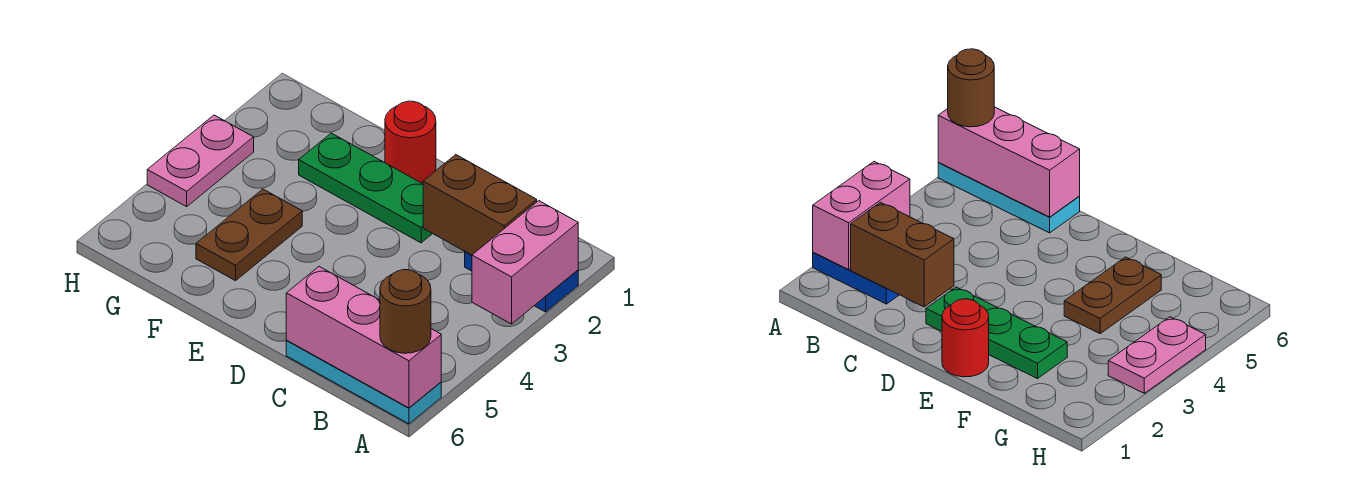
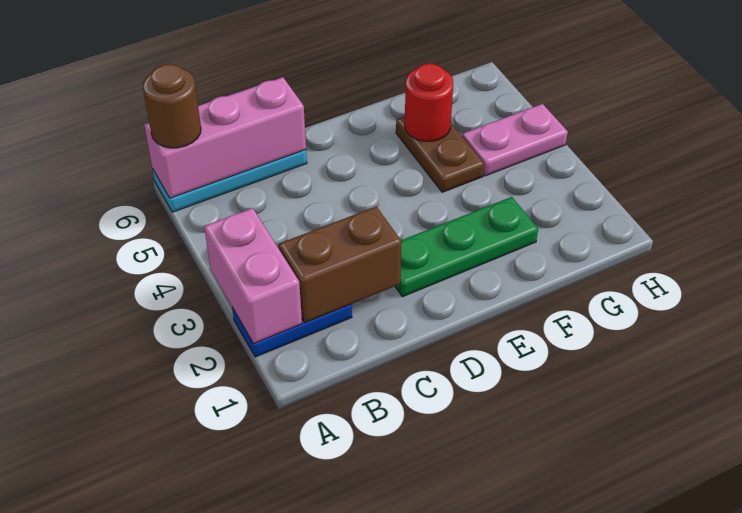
red round brick E1 level 1 -> red round brick F5 level 2
pink plate H3:H4 level 1 -> pink plate G4:H4 level 1

